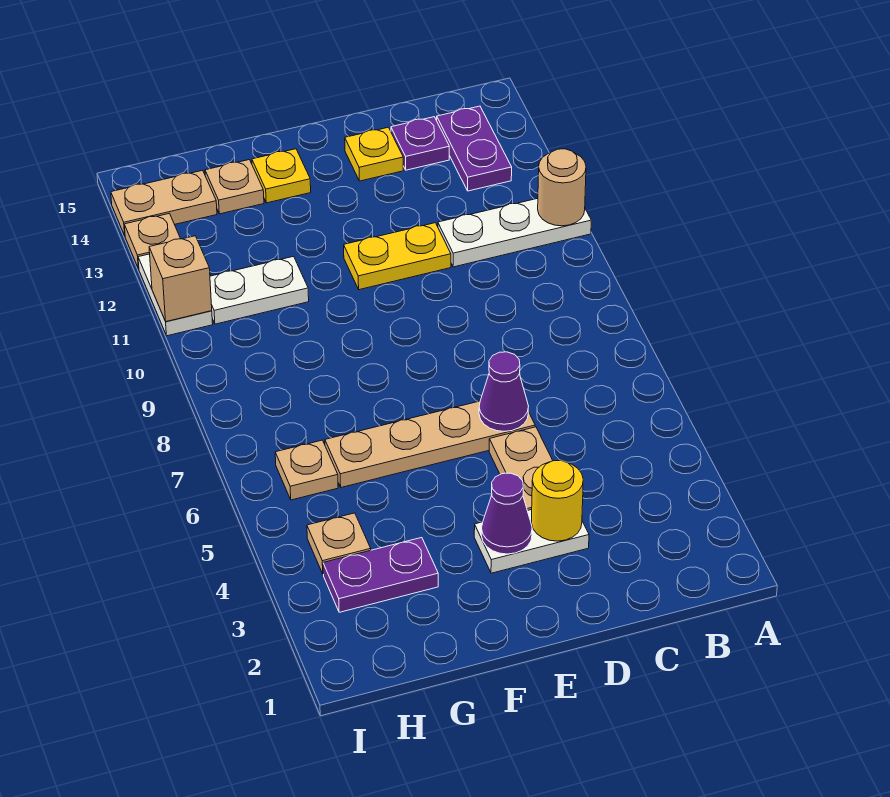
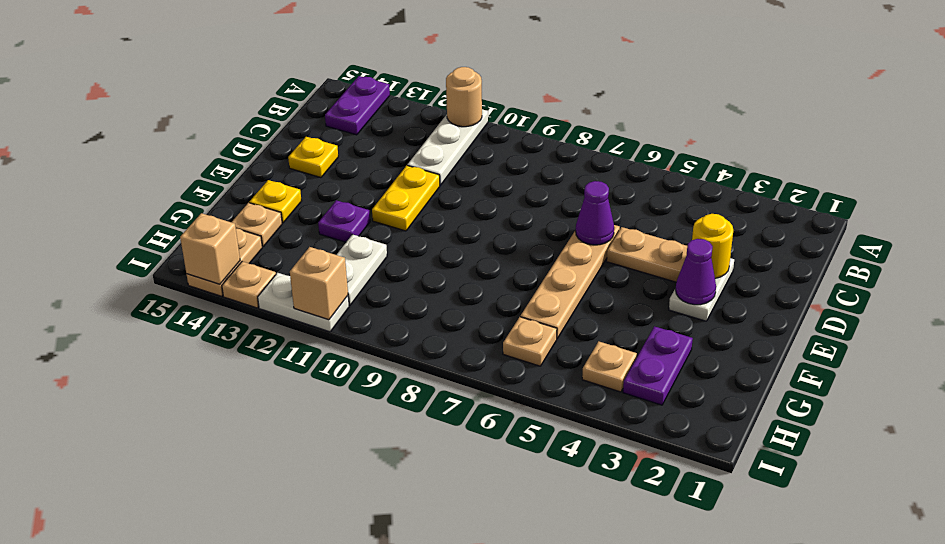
purple plate B13:B14 level 1 -> purple plate A14:B14 level 1
purple plate C14 level 1 -> purple plate F12 level 1
none -> tan brick I14 level 2

